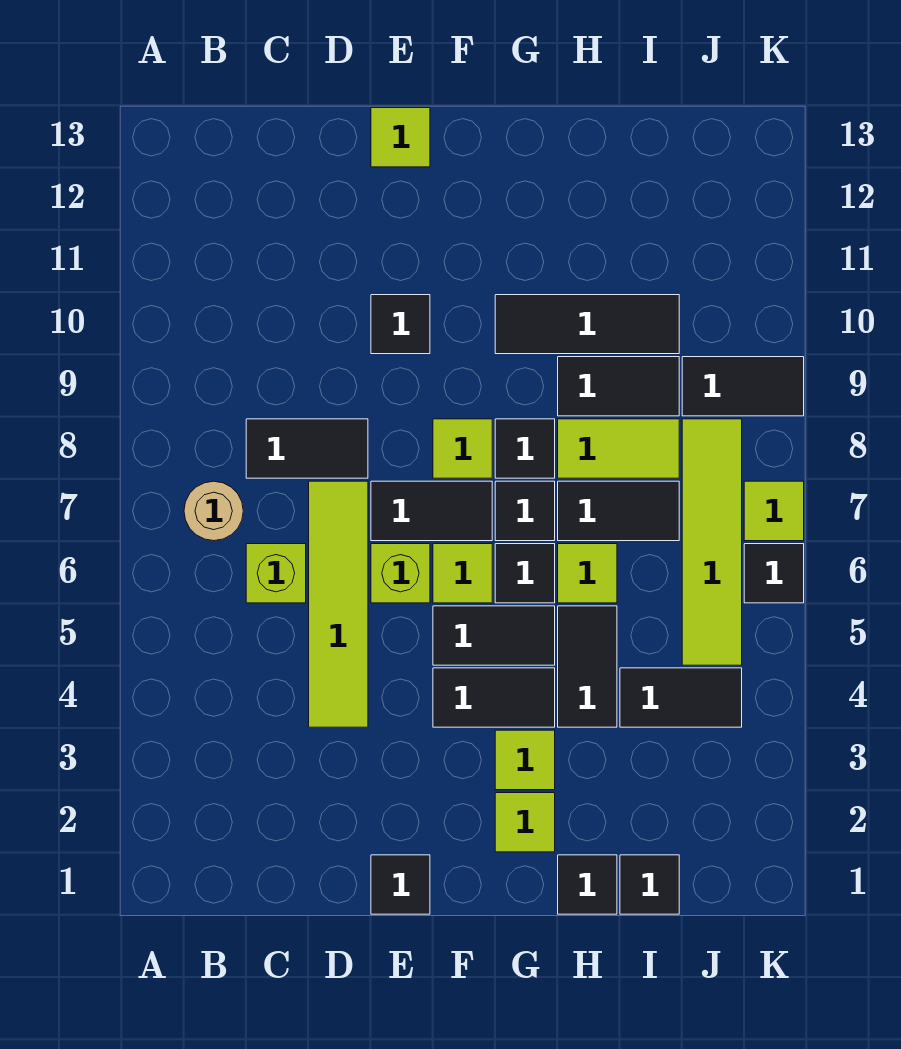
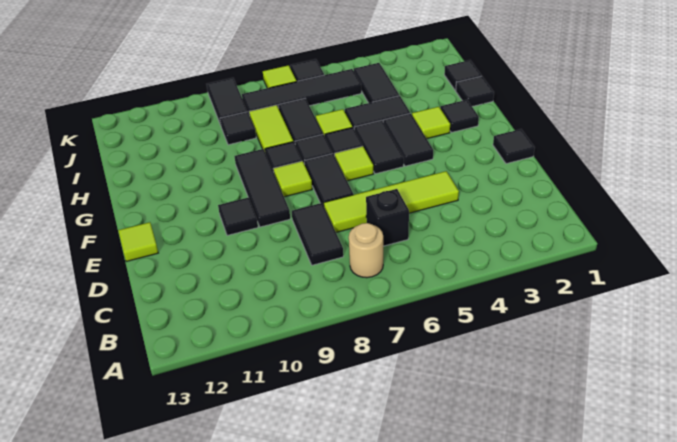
lime brick C6 level 1 -> black brick C6 level 1
lime brick E6 level 1 -> none
lime tile G2 level 1 -> black tile G2 level 1
black tile G10:I10 level 1 -> black tile E9:G9 level 1
black tile H9:I9 level 1 -> black tile I9 level 1
lime tile J5:J8 level 1 -> black tile J5:J8 level 1

